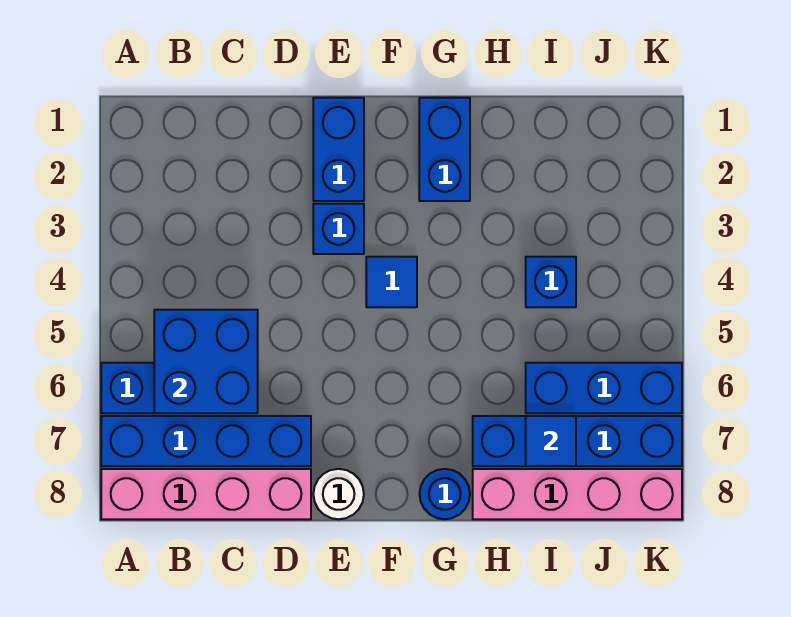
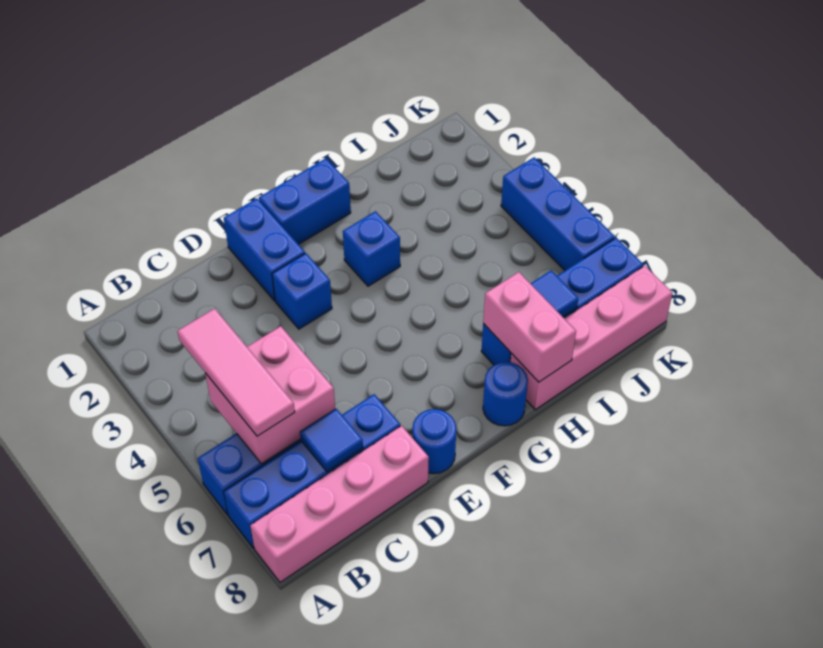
none -> pink tile B4:B6 level 3
blue brick B5:C6 level 2 -> pink brick B5:C6 level 2
white round brick E8 level 1 -> blue round brick E8 level 1
blue tile F4 level 1 -> blue tile C7 level 2
blue brick G1:G2 level 1 -> blue brick F1:G1 level 1
none -> pink brick H7:H8 level 2
blue brick I4 level 1 -> blue brick G3 level 1
blue brick I6:K6 level 1 -> blue brick K4:K6 level 1

